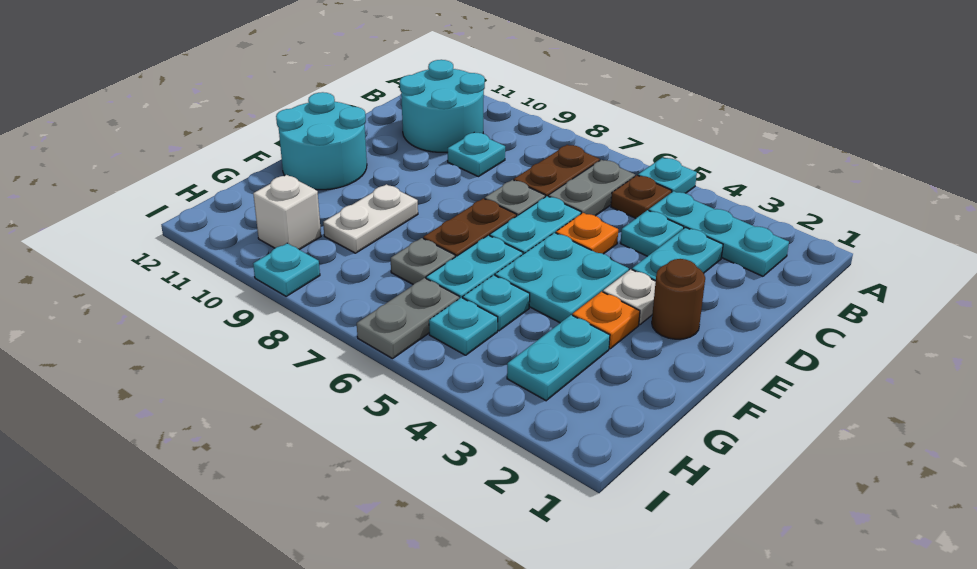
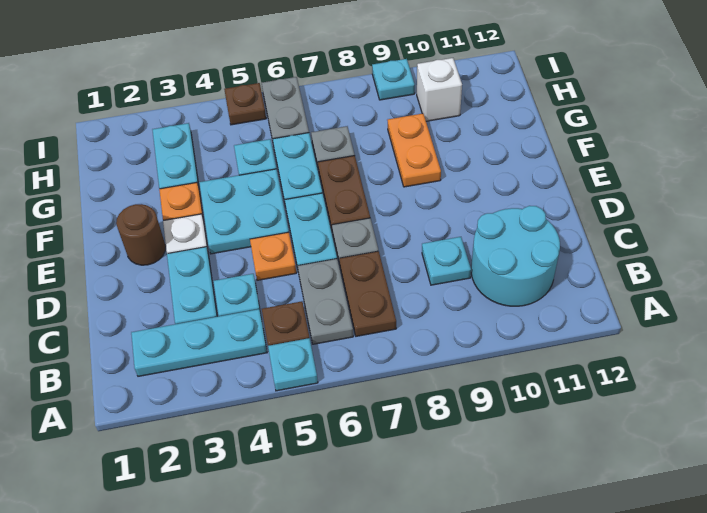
cyan round brick E11:F12 level 1 -> none
white plate F9:G9 level 1 -> orange plate F9:G9 level 1
cyan plate H5 level 1 -> none
none -> brown plate I5 level 1

